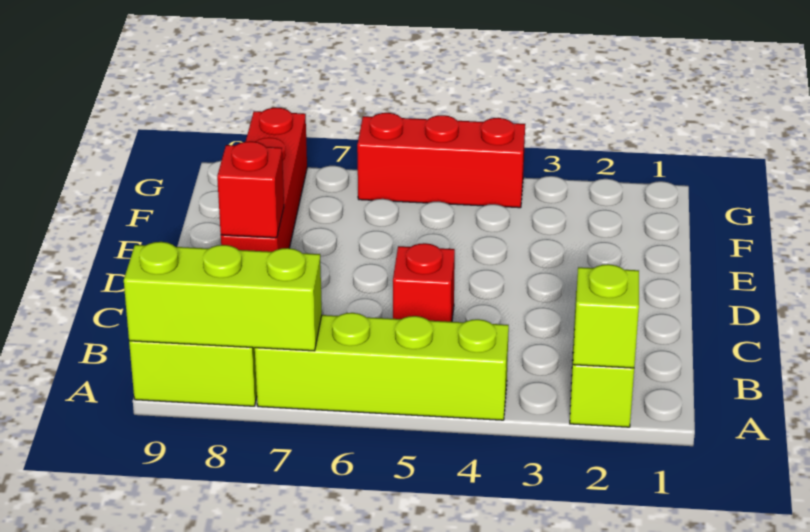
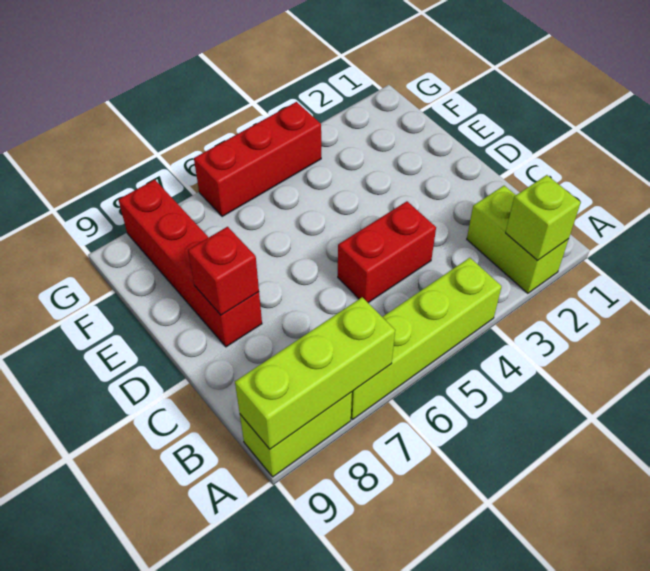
red brick C5 level 1 -> red brick C4:C5 level 1

